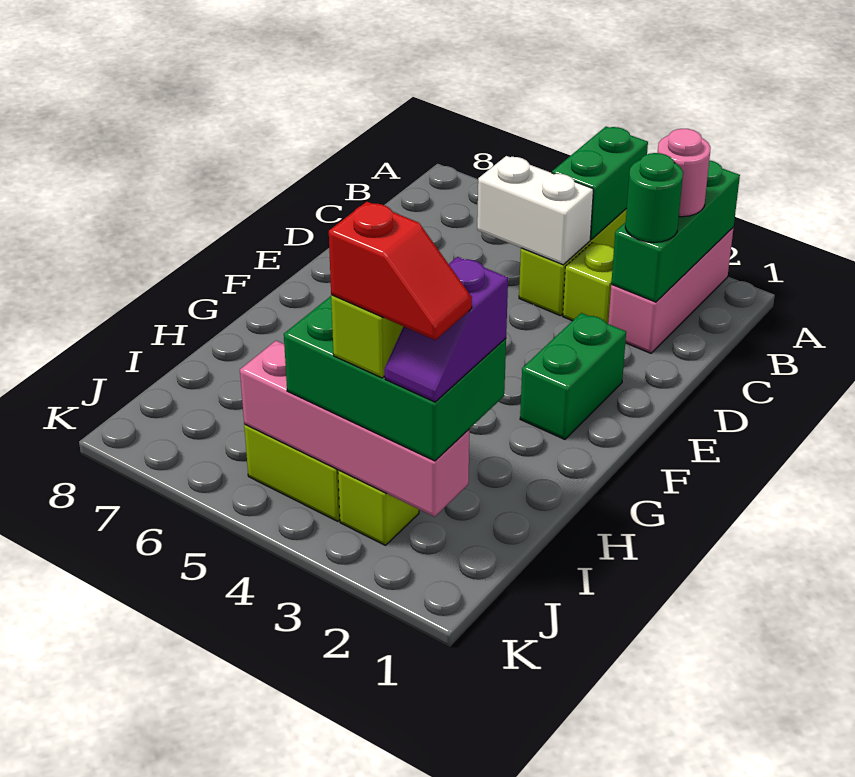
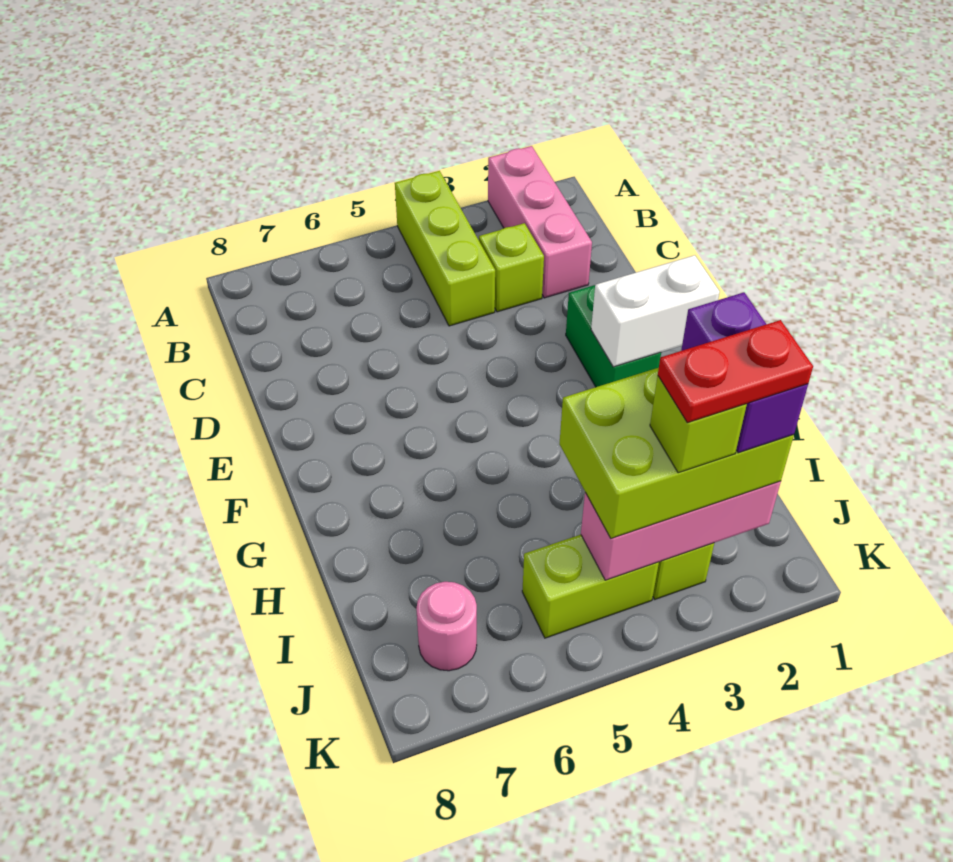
green brick A2:C2 level 2 -> none
green brick A4:B4 level 2 -> none
pink round brick B2 level 3 -> pink round brick J7 level 1
green round brick C2 level 3 -> none
white brick C4:C5 level 2 -> white brick F1:F2 level 2
green brick I2:J4 level 3 -> lime brick I2:J4 level 3
purple slope I2:J2 level 4 top I -> purple brick I2:J2 level 4
pink brick J2:J5 level 2 -> pink brick J2:J4 level 2
red slope J2:J3 level 5 top 3 -> red plate J2:J3 level 5

